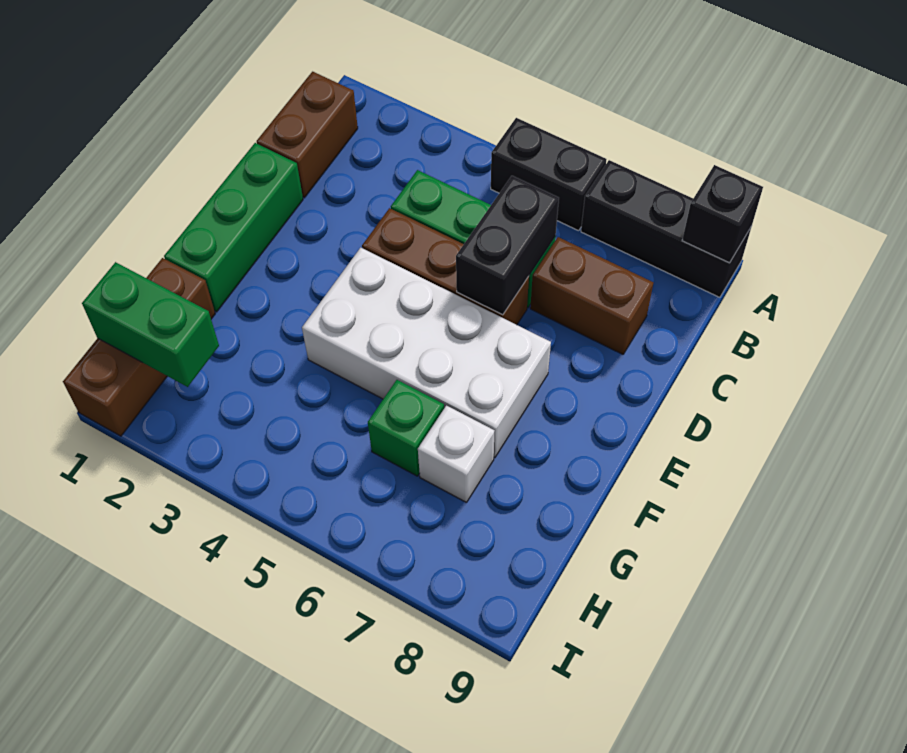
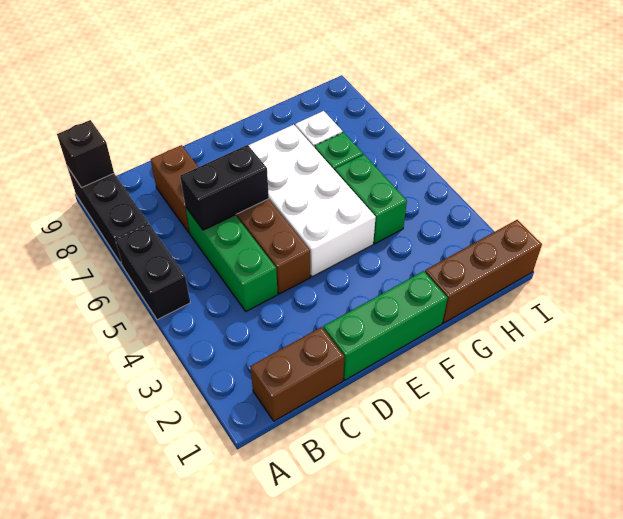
green brick H1:H2 level 2 -> green brick G4:G5 level 1

